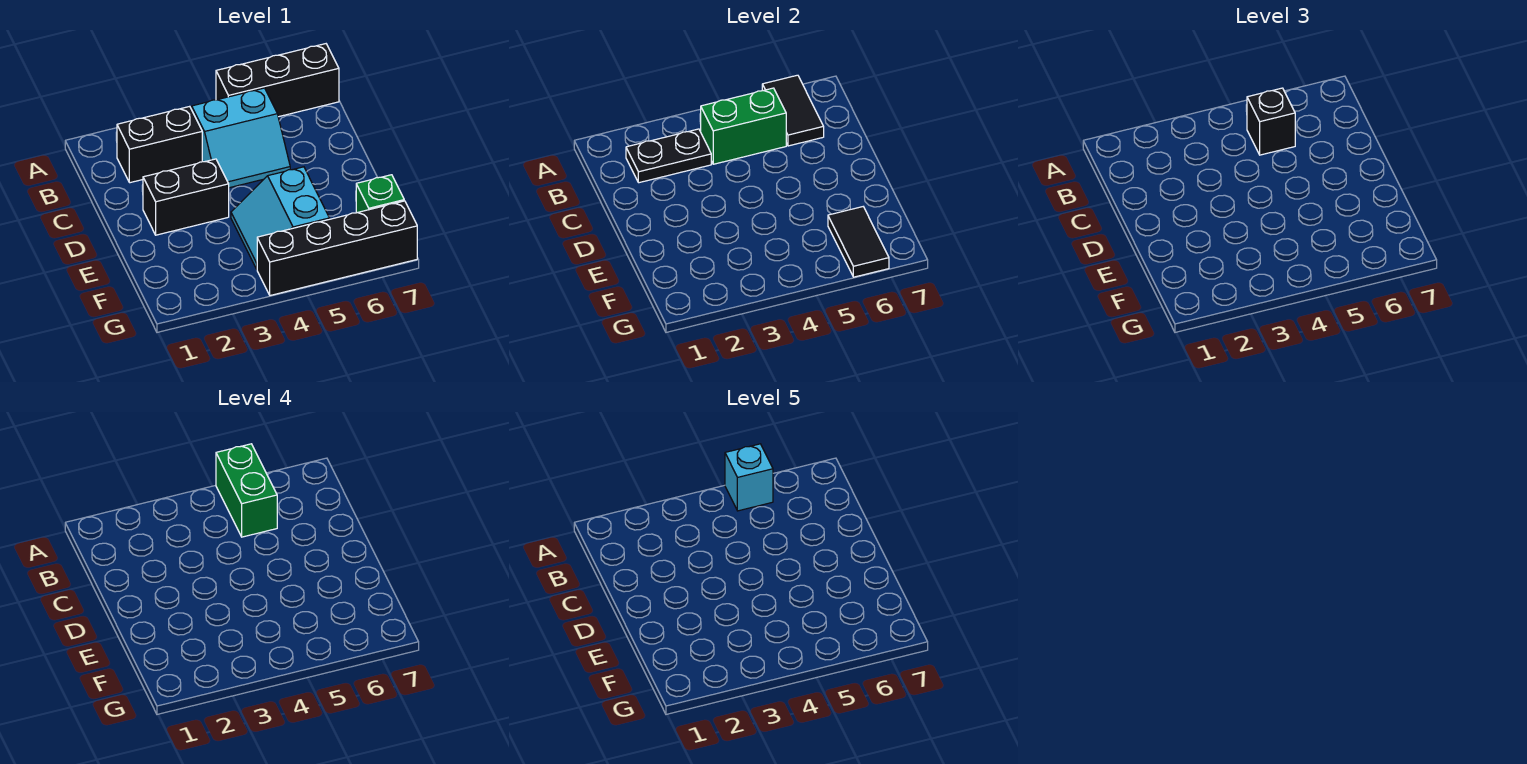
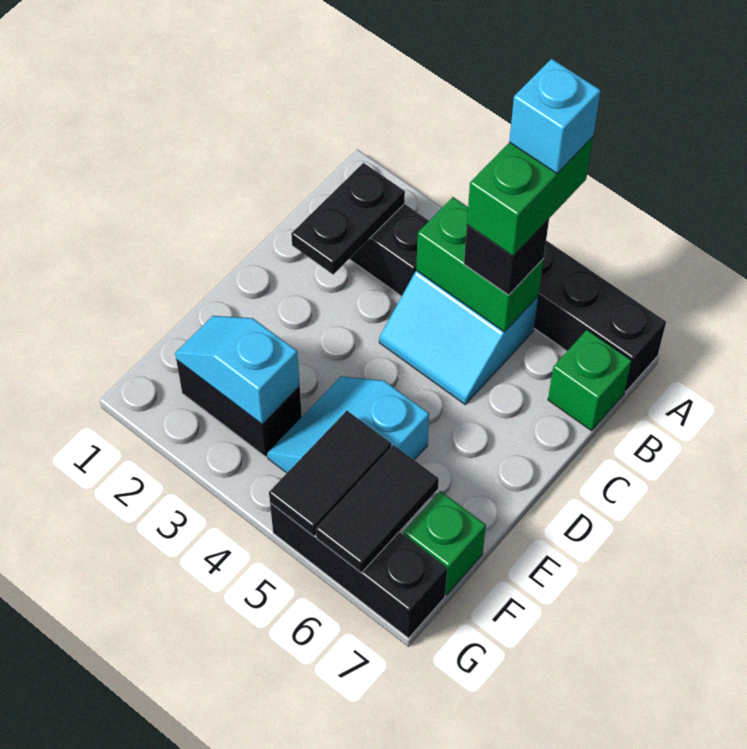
black tile A6:B6 level 2 -> black tile F5:G5 level 2
black plate B2:B3 level 2 -> black plate B2:C2 level 2
none -> green brick B7 level 1
black brick D2:D3 level 1 -> black brick F2:F3 level 1
none -> cyan slope F2:F3 level 2 top 3
black brick G4:G7 level 1 -> black brick G5:G7 level 1

